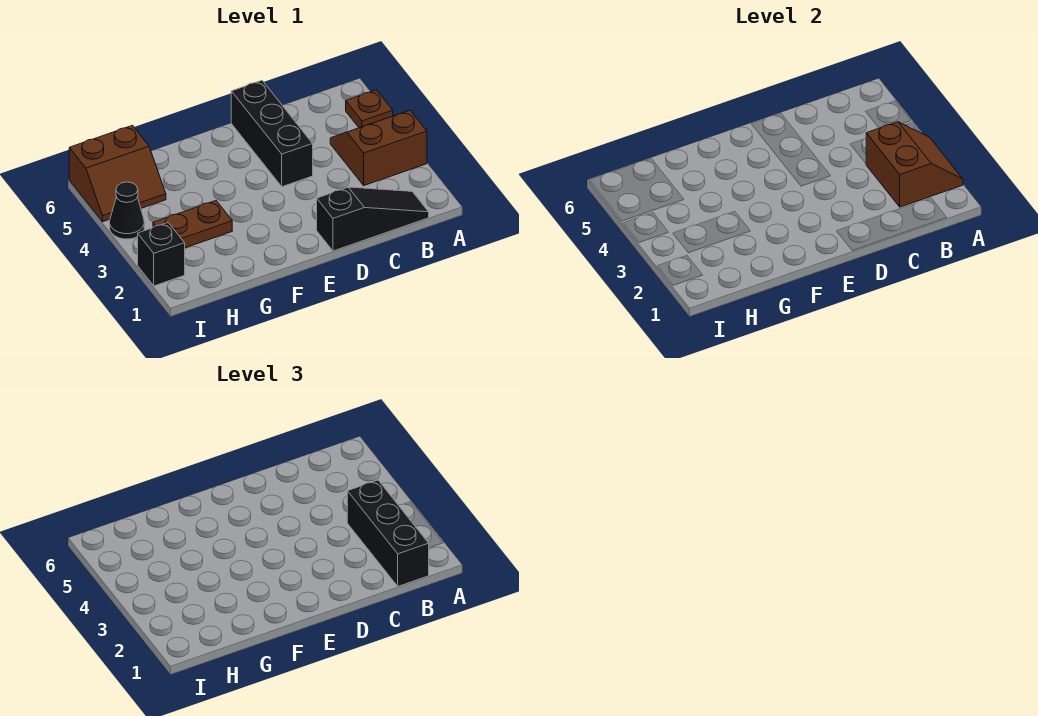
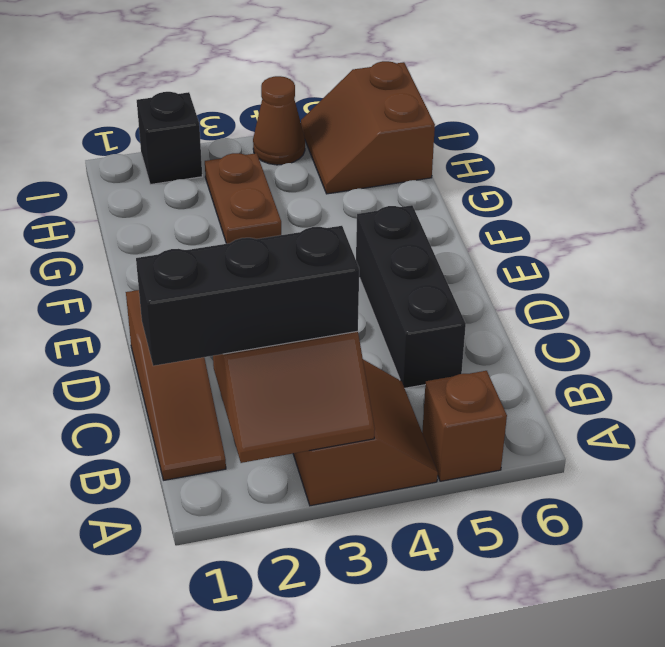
brown plate A5 level 1 -> brown brick A5 level 1
black slope B1:D1 level 1 top D -> brown slope B1:D1 level 1 top D
black brick D4:D6 level 1 -> black brick C5:E5 level 1
black cone I4 level 1 -> brown cone I4 level 1

